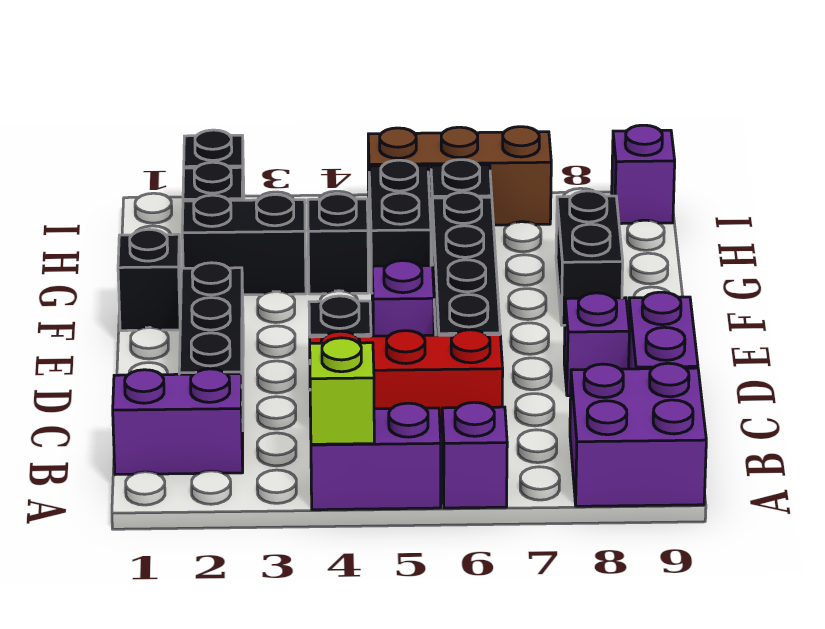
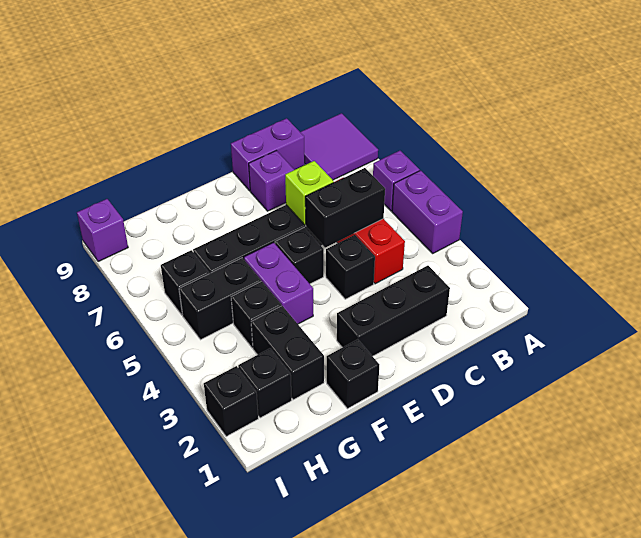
lime brick A4 level 2 -> lime brick D6 level 2
purple brick A8:B9 level 1 -> purple tile A8:B9 level 1
purple brick B1:B2 level 1 -> purple brick F4:F5 level 1
purple brick E5 level 1 -> black brick E5 level 1
black brick F8:G8 level 1 -> black brick C5:D5 level 2
brown brick I5:I7 level 1 -> none

